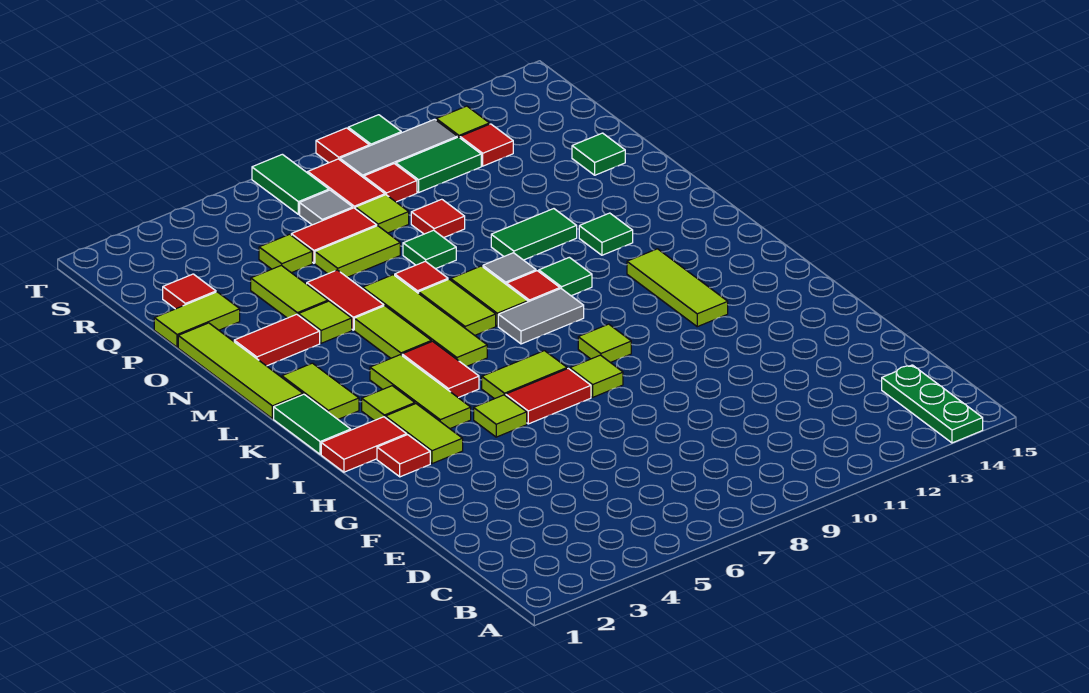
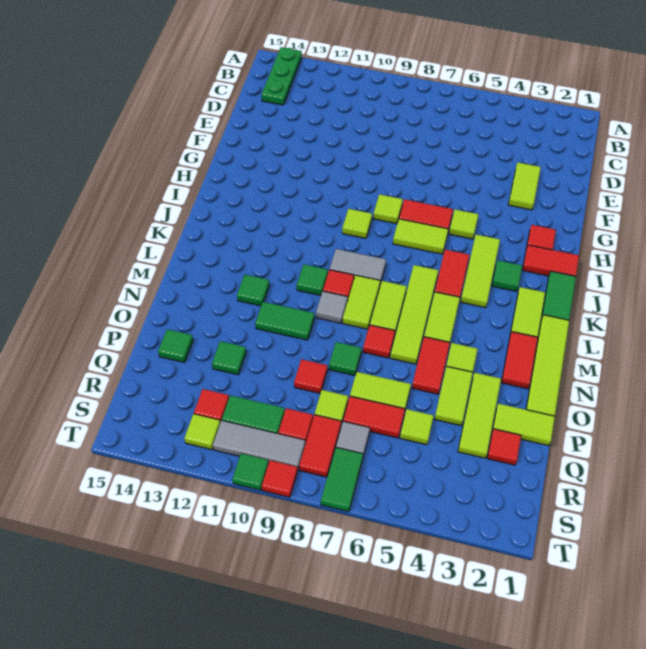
lime tile H3:I3 level 1 -> lime tile E3:F3 level 1
lime tile I12:K12 level 1 -> lime tile O3:Q3 level 1
lime tile J3 level 1 -> green tile J3 level 1
red tile N2:N3 level 1 -> red tile M2:N2 level 1
none -> green tile P12 level 1

